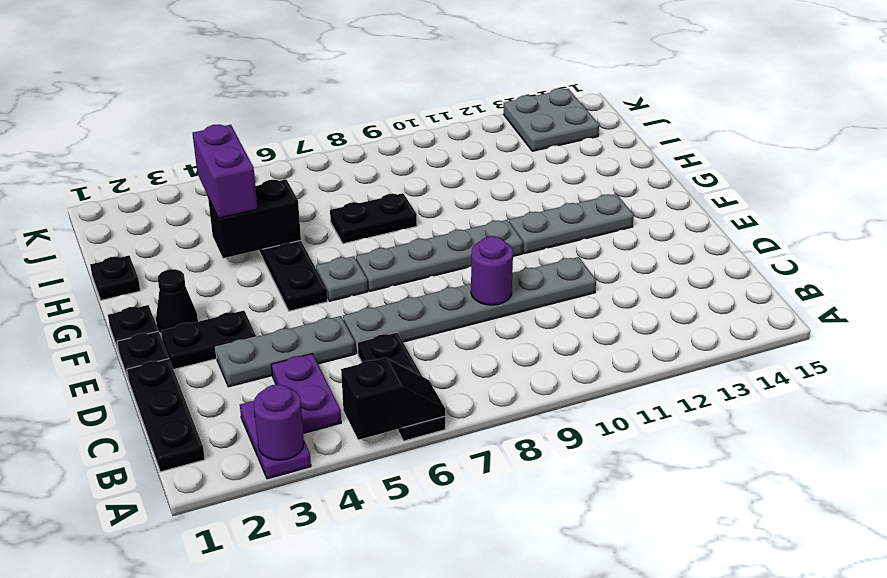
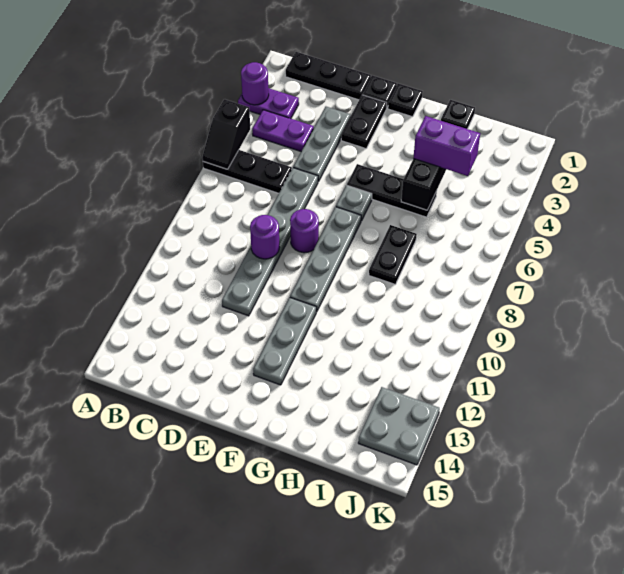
none -> purple round brick E8 level 1
black cone F2 level 1 -> none

